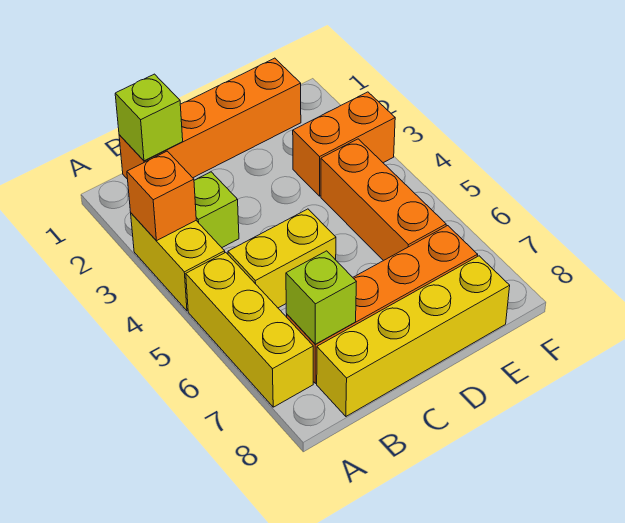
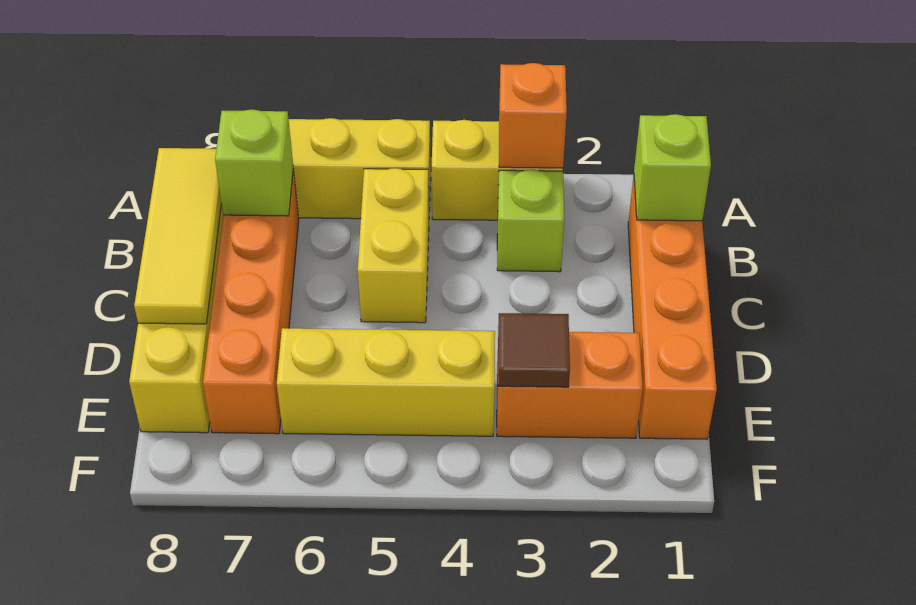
none -> yellow tile B8:D8 level 2
orange brick E3:F3 level 1 -> orange brick E2:E3 level 1
none -> brown tile E3 level 2
orange brick E4:E6 level 1 -> yellow brick E4:E6 level 1

